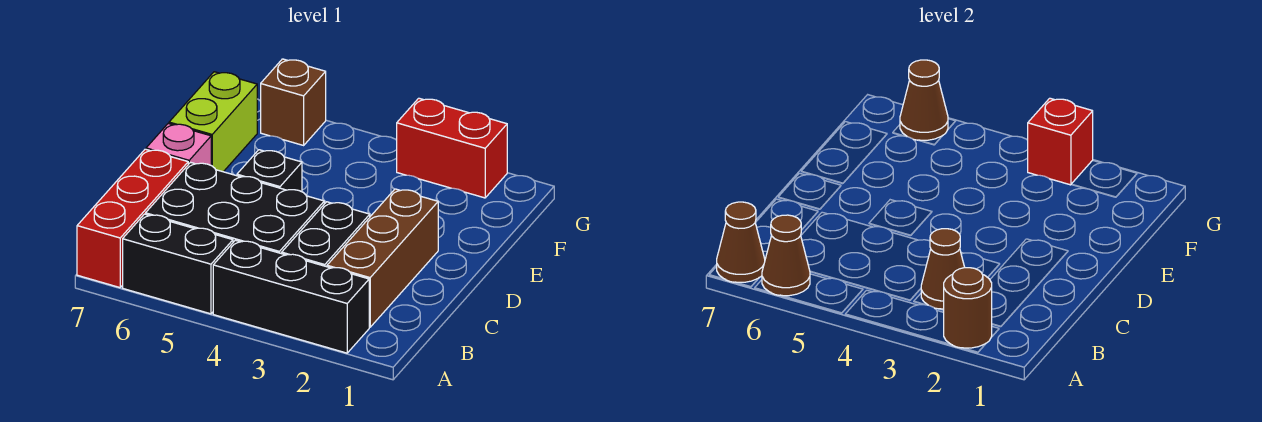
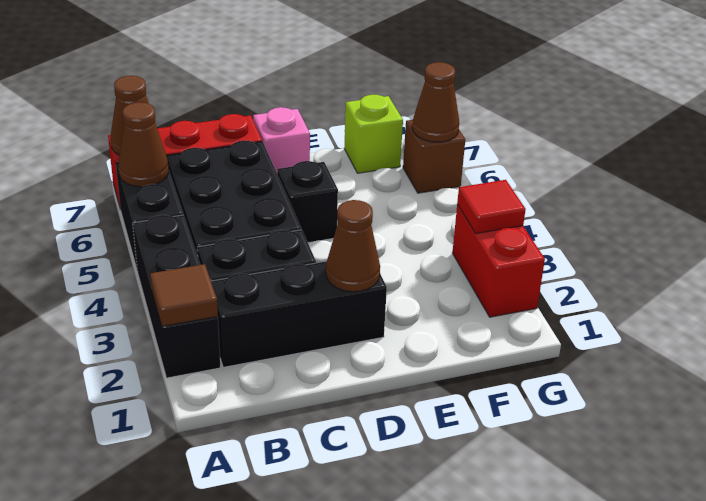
brown round brick A2 level 2 -> brown tile A2 level 2
brown brick B2:D2 level 1 -> black brick B2:D2 level 1
brown cone B3 level 2 -> brown cone D2 level 2
lime brick E7:F7 level 1 -> lime brick F7 level 1
red brick G3 level 2 -> red tile G3 level 2

